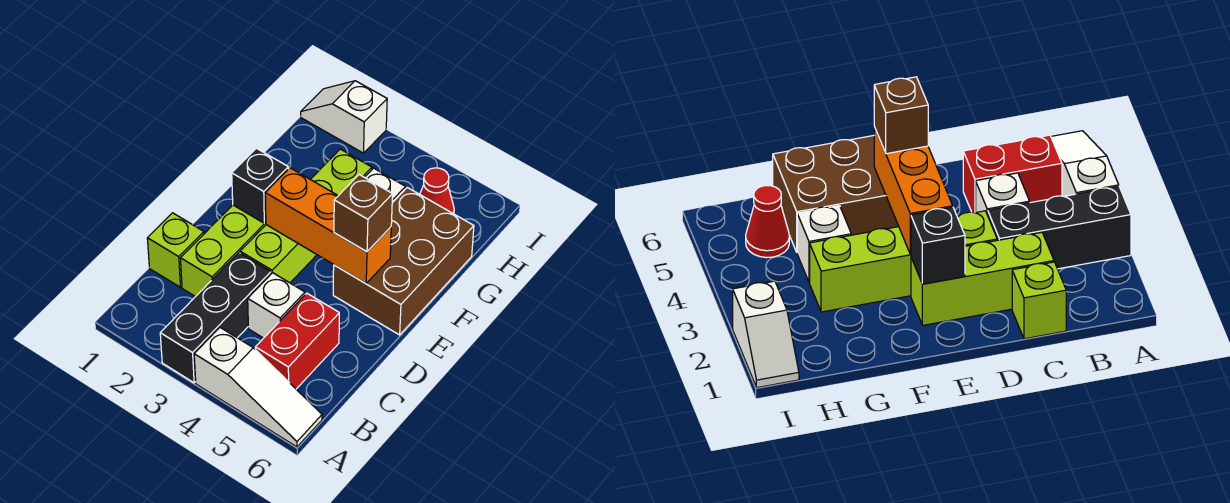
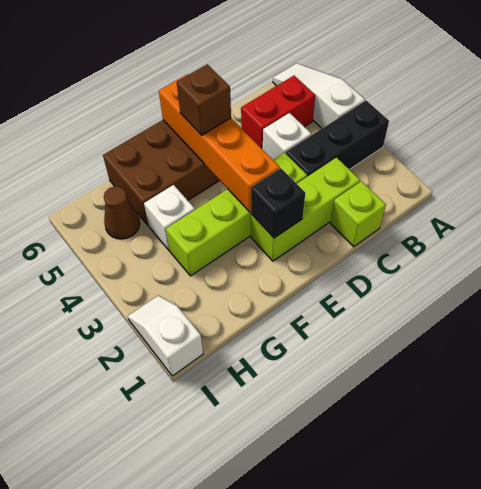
orange brick E3:E5 level 2 -> orange brick E3:E6 level 2
red cone H5 level 1 -> brown cone H5 level 1
white slope I1:I2 level 1 top 2 -> white slope I1:I2 level 1 top 1

